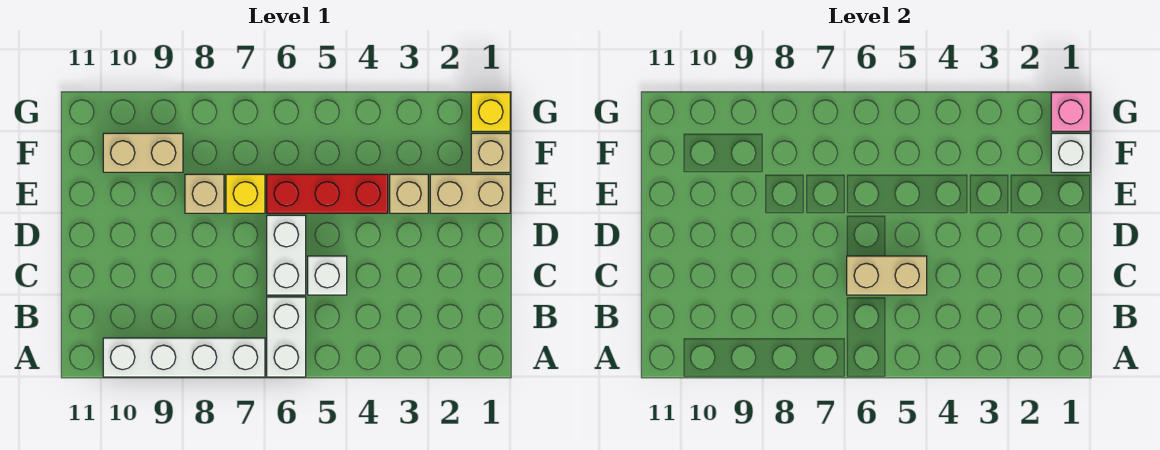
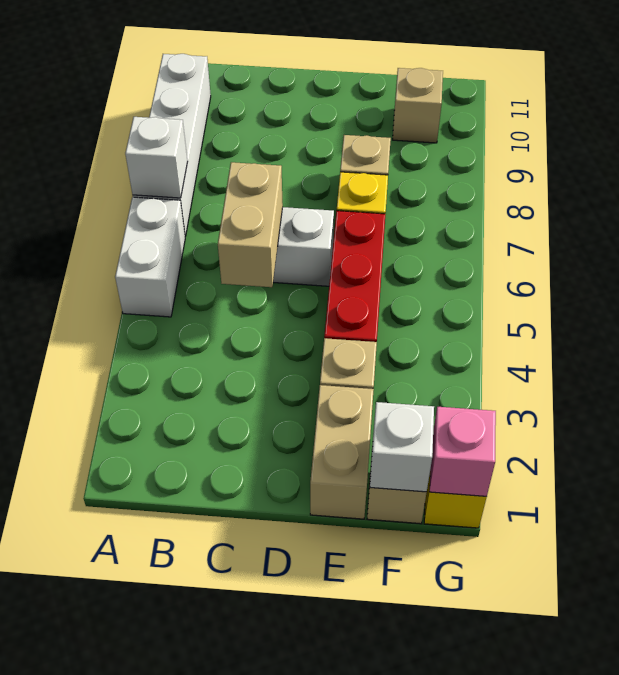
white brick A6:B6 level 1 -> white brick A5:A6 level 1
white brick C5 level 1 -> white brick A7 level 2
tan brick F9:F10 level 1 -> tan brick F10 level 1

